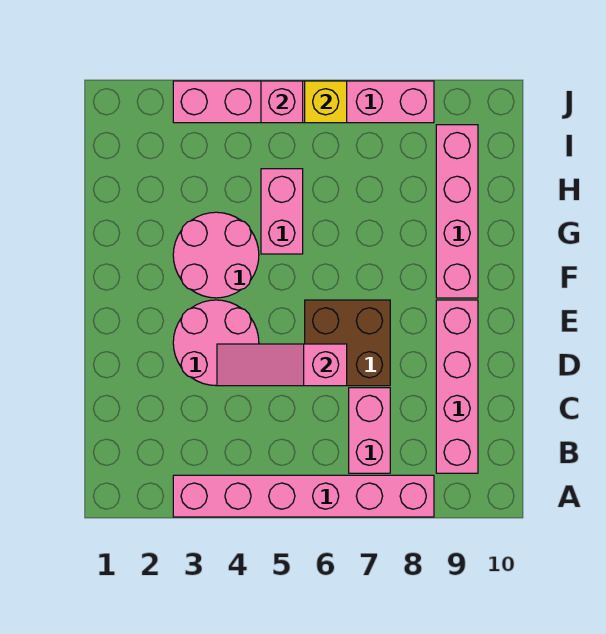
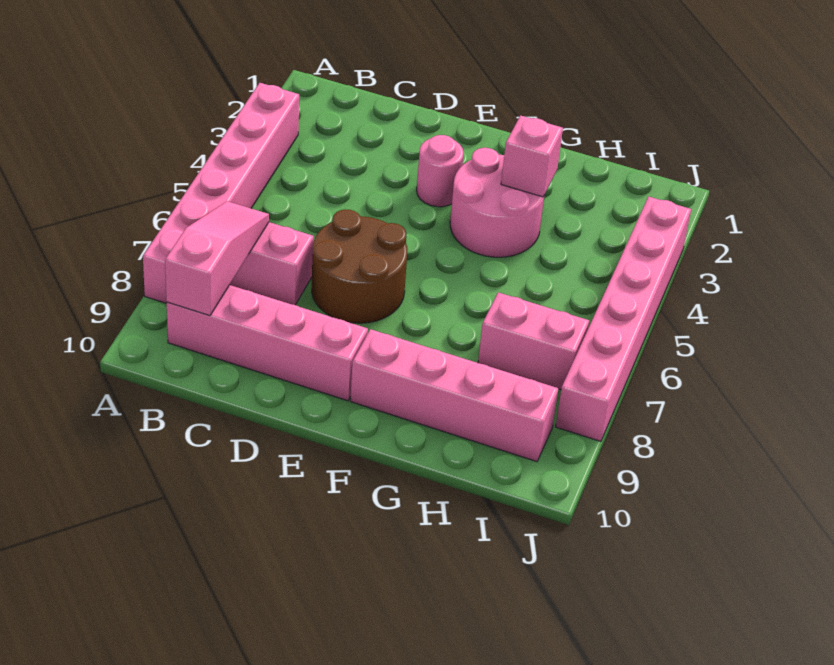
pink round brick D3:E4 level 1 -> pink round brick E3 level 1
pink slope D4:D6 level 2 top 6 -> pink slope B7:B9 level 2 top 9
brown brick D6:E7 level 1 -> brown round brick D6:E7 level 1
pink brick G5:H5 level 1 -> pink brick H7:I7 level 1
pink brick J5 level 2 -> pink brick G3 level 2
yellow brick J6 level 2 -> none

